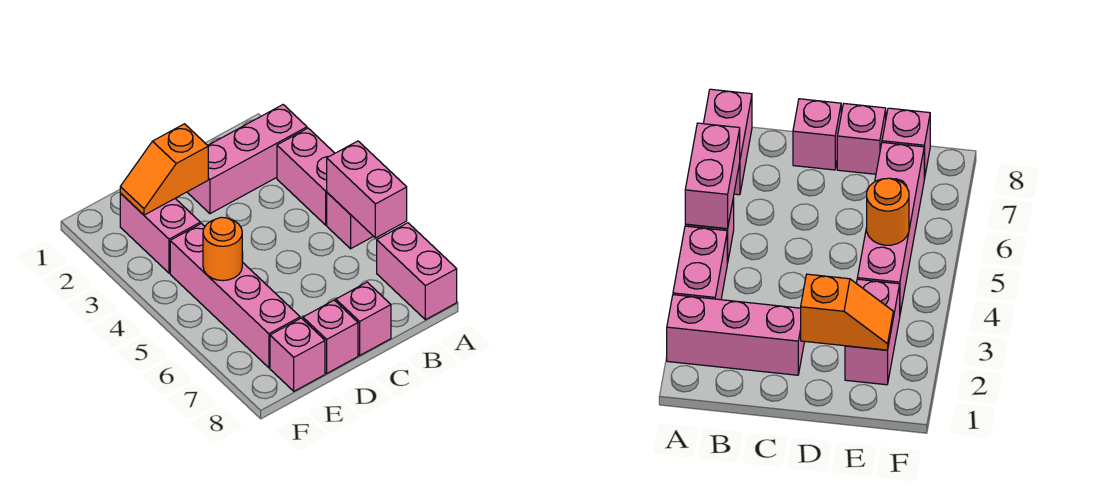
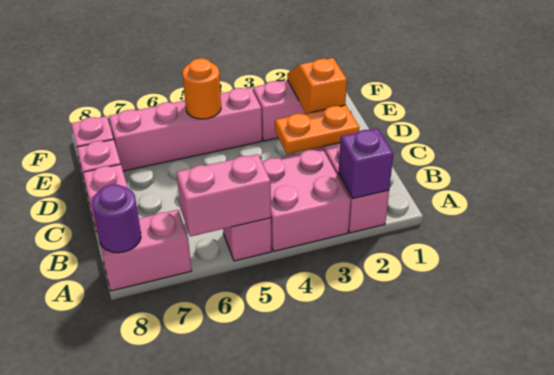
none -> purple brick A2 level 2
pink brick A3:A4 level 1 -> pink brick A3:B4 level 1
none -> purple round brick A8 level 2
none -> orange plate C2:C3 level 2

